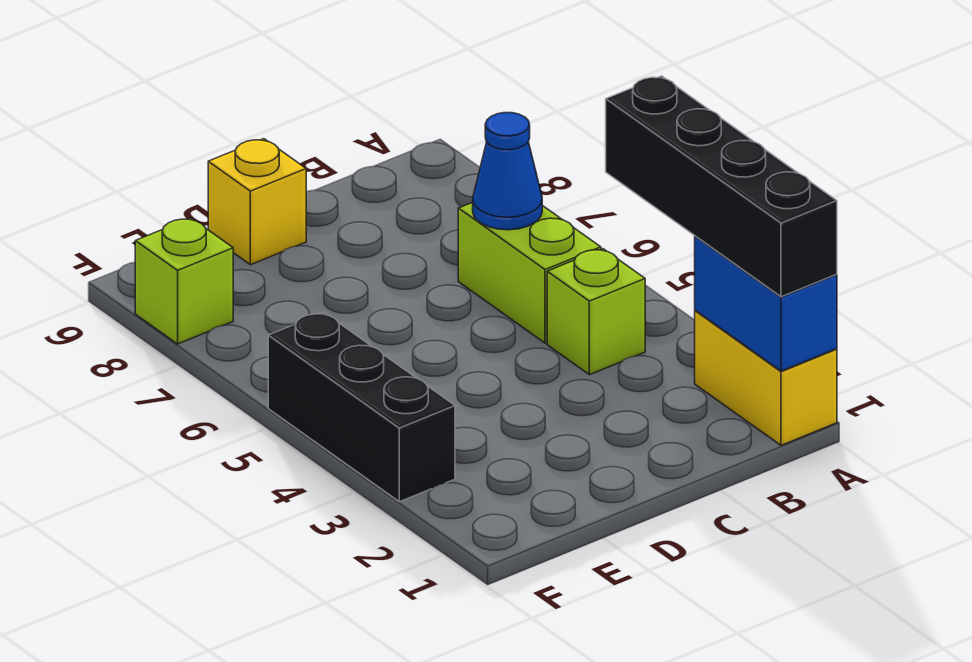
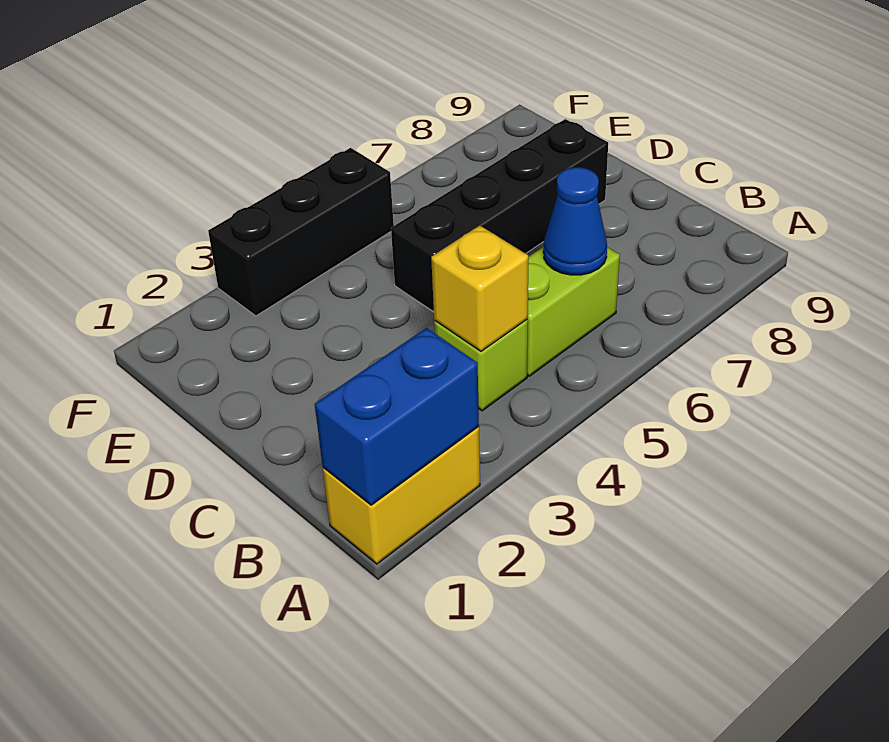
black brick A1:A4 level 3 -> black brick D5:D8 level 1
yellow brick D9 level 1 -> yellow brick B4 level 2
lime brick F8 level 1 -> none

